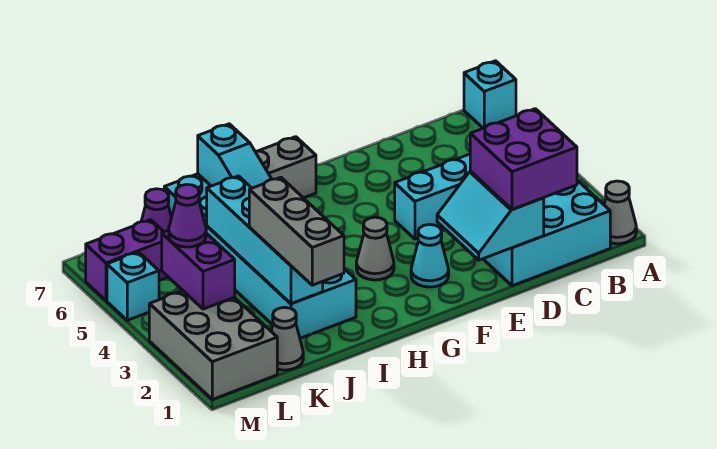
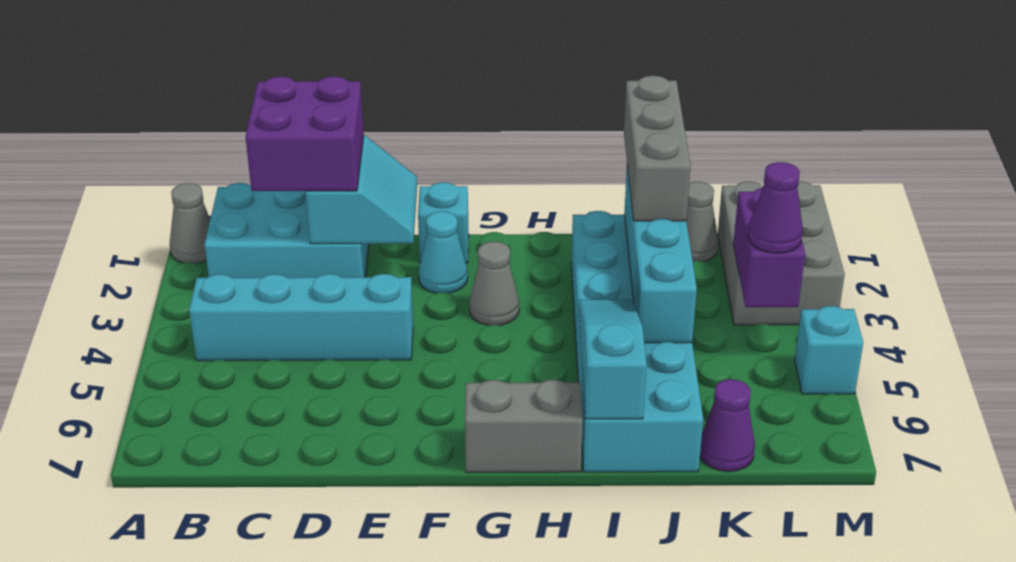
cyan brick A7 level 1 -> cyan brick F1 level 1
purple brick L6:M6 level 1 -> none

